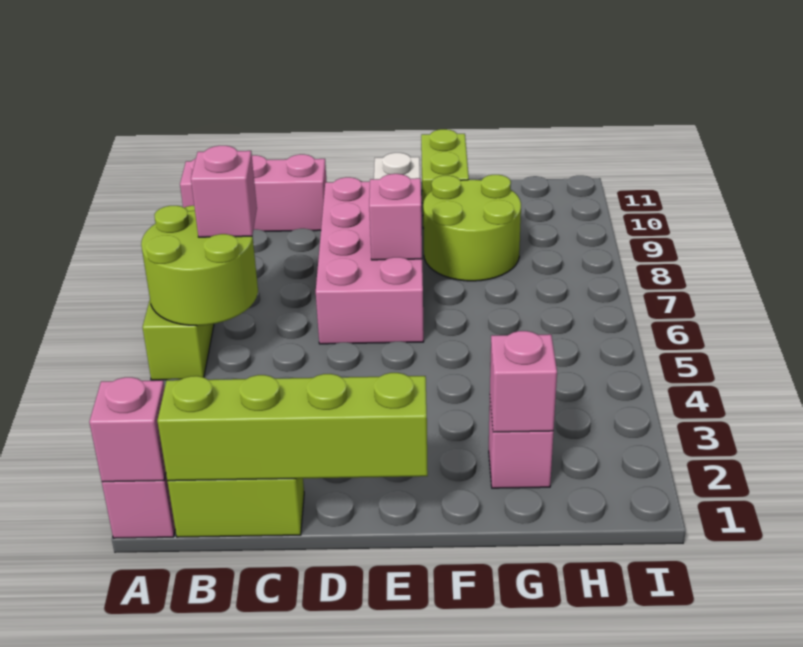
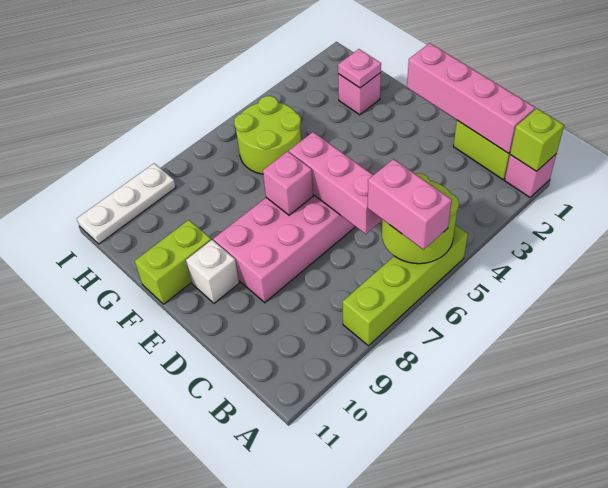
pink brick A1 level 2 -> lime brick A1 level 2
pink brick A10:C10 level 1 -> pink brick C6:E6 level 2
lime brick B1:E1 level 2 -> pink brick B1:E1 level 2
pink brick B6 level 3 -> pink brick A6:B6 level 3
lime round brick F8:G9 level 1 -> lime round brick G5:H6 level 1
pink brick G2 level 2 -> pink plate G2 level 2
none -> white plate I9:I11 level 1

